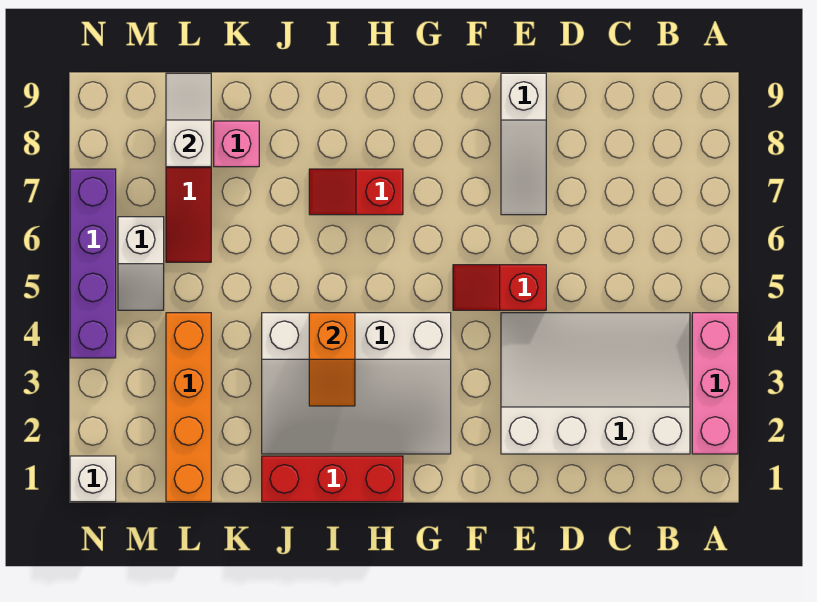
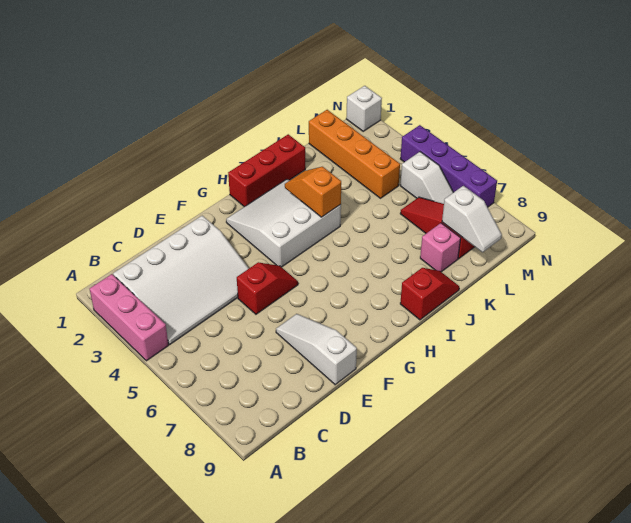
white slope G2:J4 level 1 top 4 -> white slope G2:I4 level 1 top 4
red slope H7:I7 level 1 top H -> red slope I9:J9 level 1 top I
white slope M5:M6 level 1 top 6 -> white slope M5:M6 level 1 top 5

